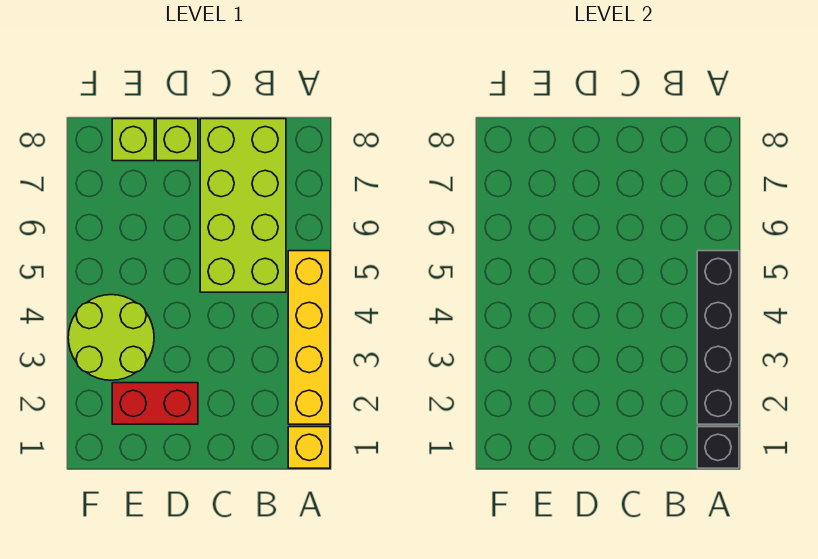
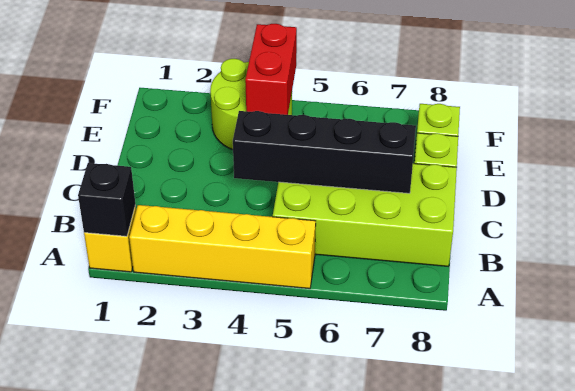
black brick A2:A5 level 2 -> black brick C4:C7 level 2
red brick D2:E2 level 1 -> red brick E4:F4 level 2

